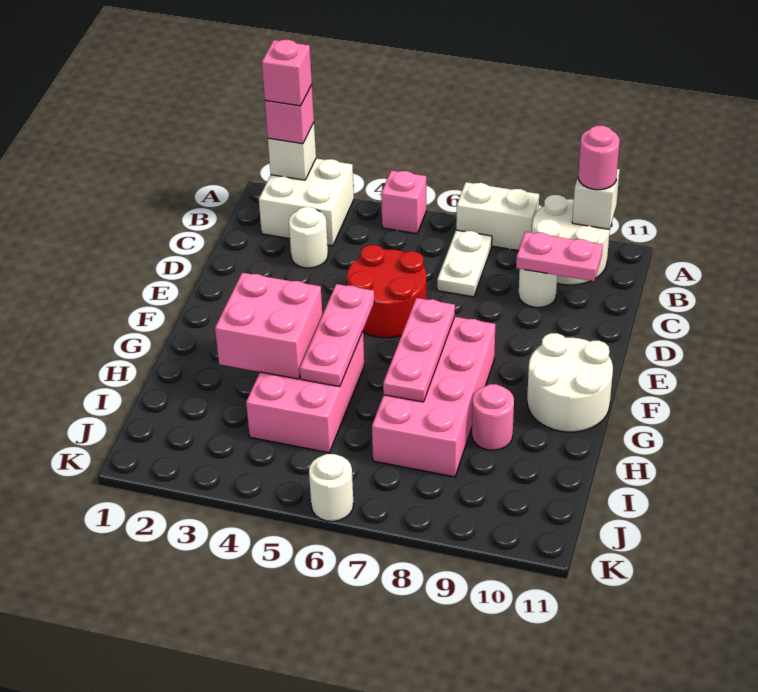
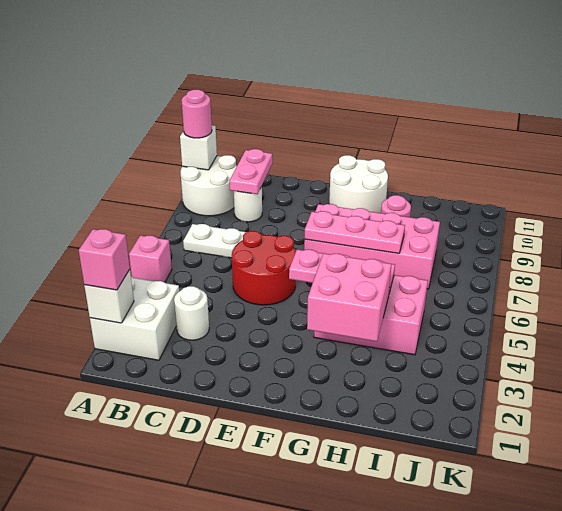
pink brick A2 level 4 -> none
white brick A7:A8 level 1 -> none
white round brick K6 level 1 -> none

